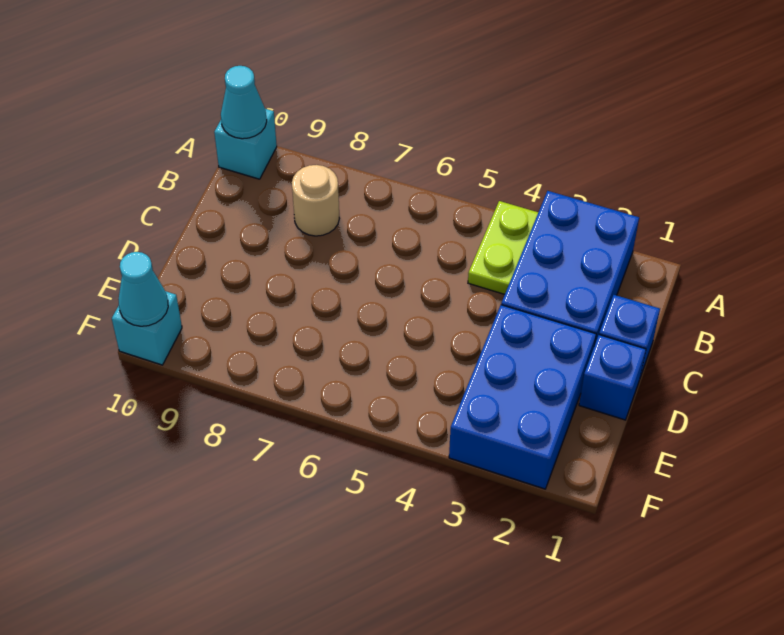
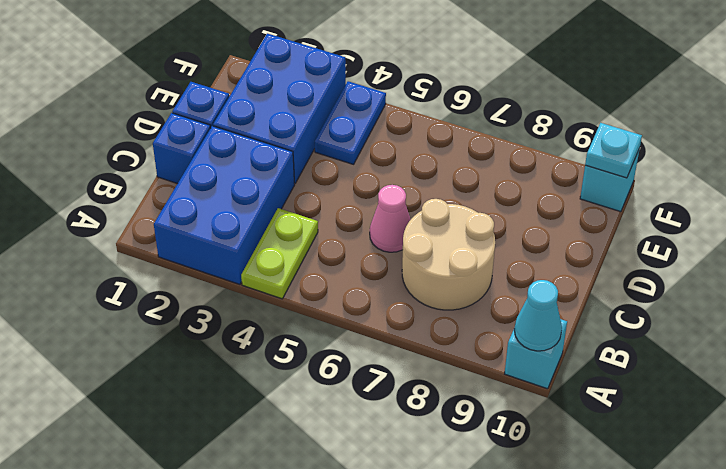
tan round brick B8 level 1 -> tan round brick B7:C8 level 1
none -> pink cone C6 level 1
none -> blue plate E4:F4 level 1
cyan cone F10 level 2 -> cyan plate F10 level 2

